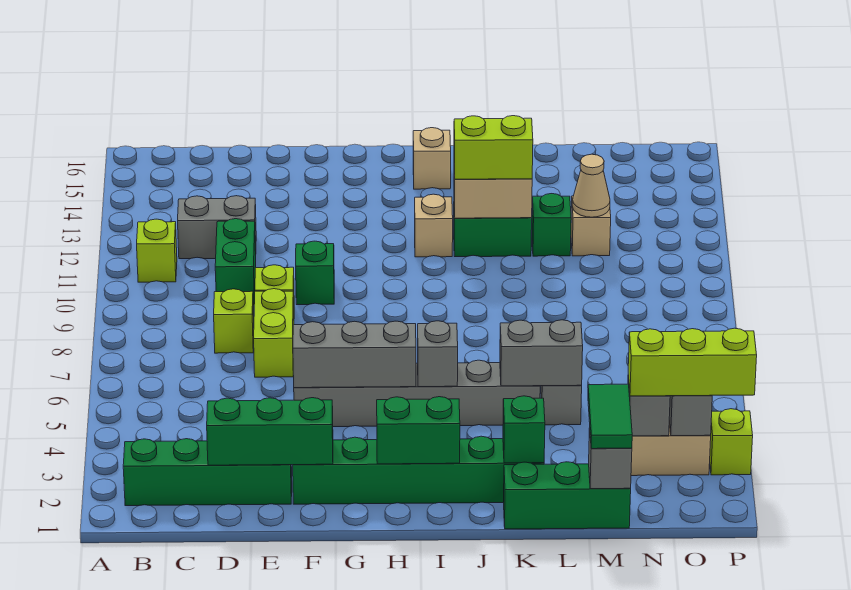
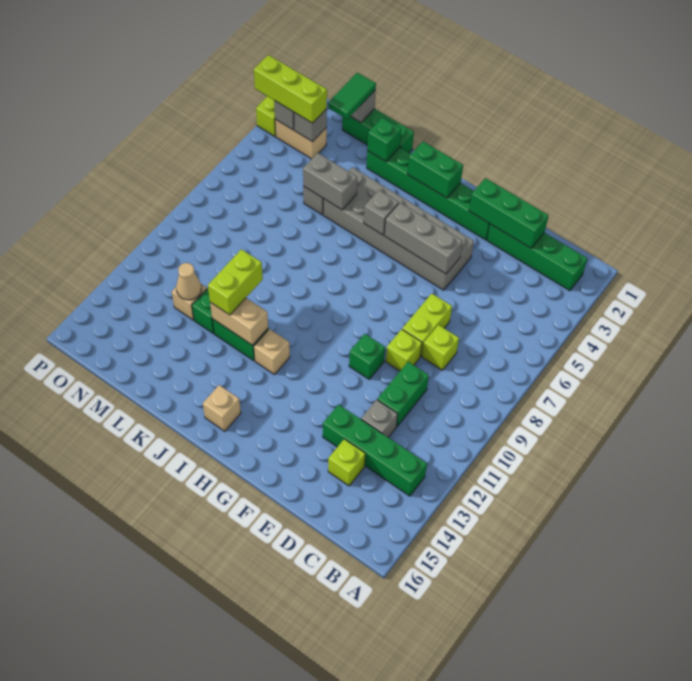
lime brick B11 level 1 -> lime brick D14 level 1
none -> green brick B13:E13 level 1
grey brick C12:D12 level 1 -> grey brick D12 level 1
grey brick F5:K5 level 1 -> grey brick F4:K5 level 1
lime brick J12:K12 level 3 -> lime brick K11:K12 level 3

